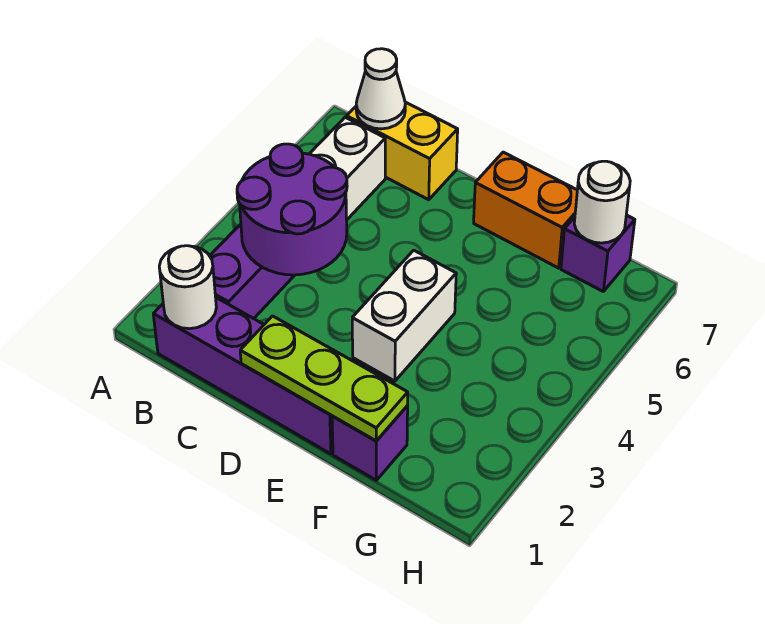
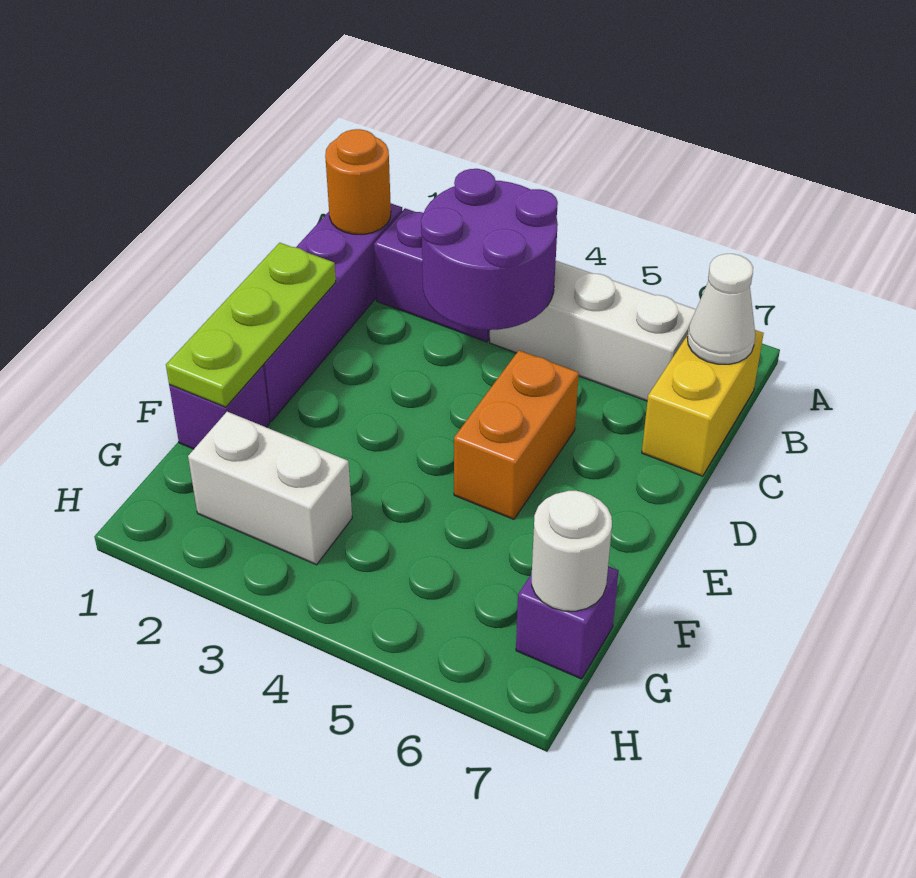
white round brick B1 level 2 -> orange round brick B1 level 2
white brick E3:E4 level 1 -> white brick G2:G3 level 1
orange brick E7:F7 level 1 -> orange brick D5:E5 level 1

